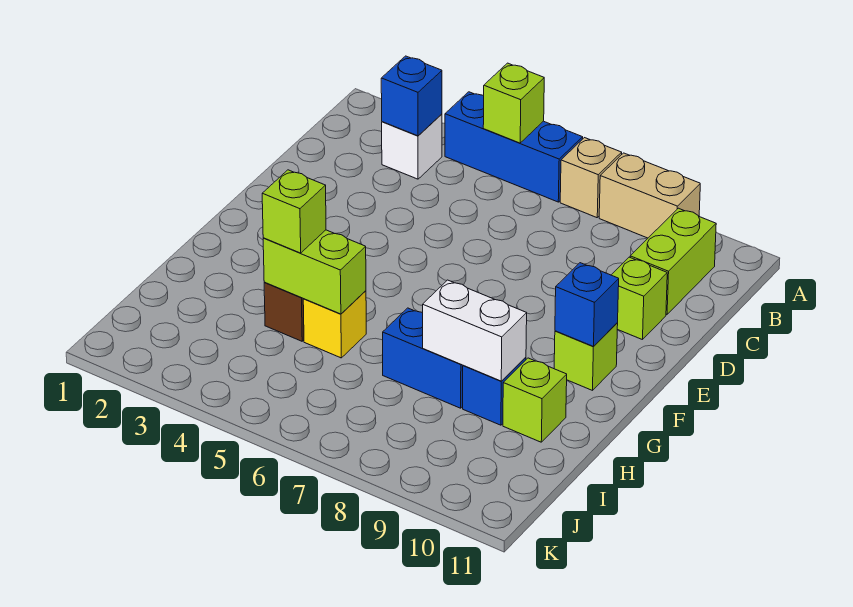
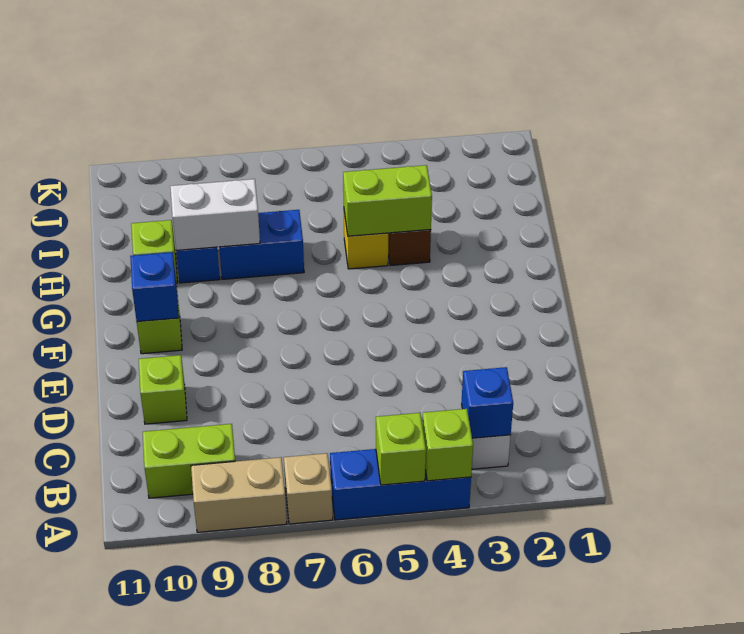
lime brick B10:C10 level 1 -> lime brick B9:B10 level 1
lime brick H4 level 3 -> lime brick A4 level 2

